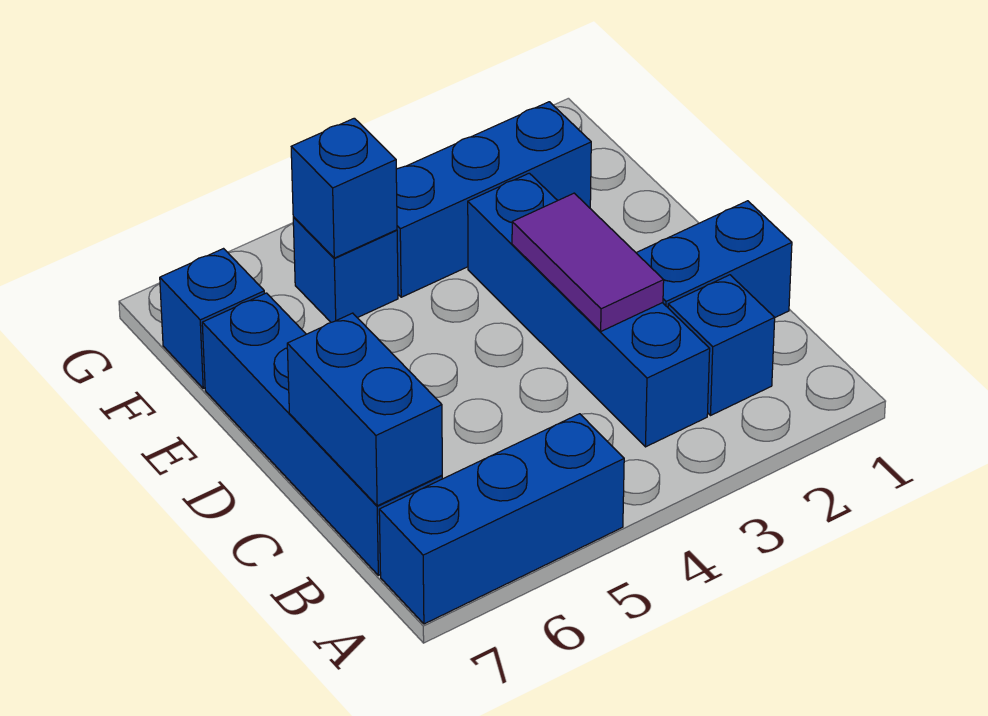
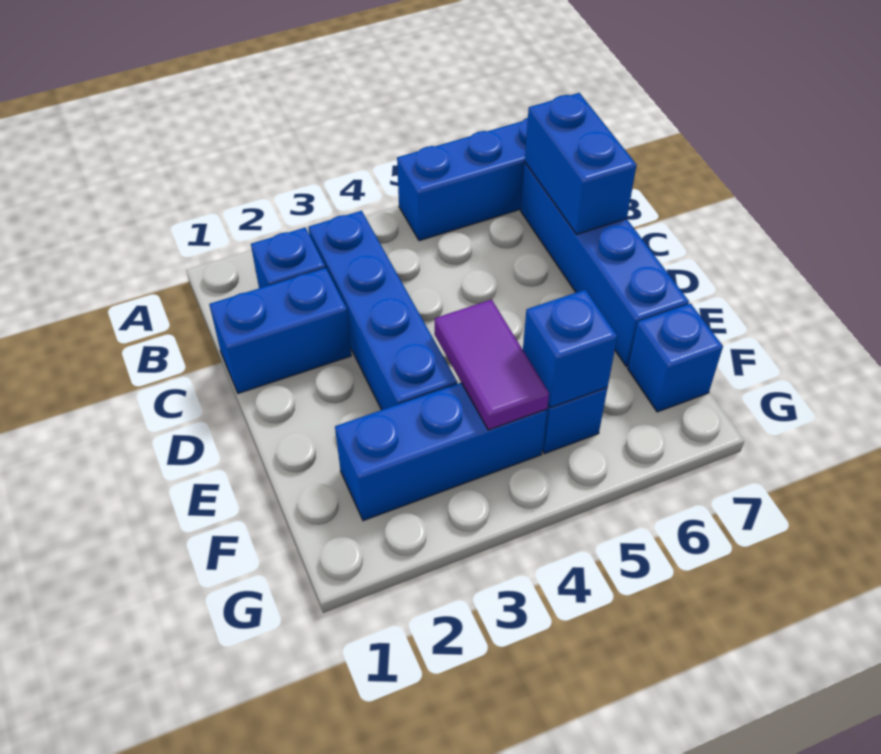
purple tile C3:D3 level 2 -> purple tile E4:F4 level 2

